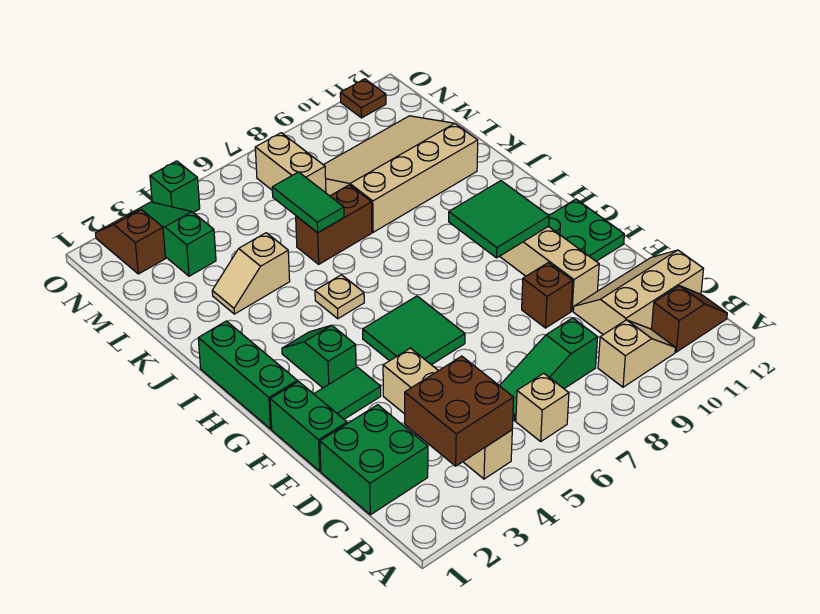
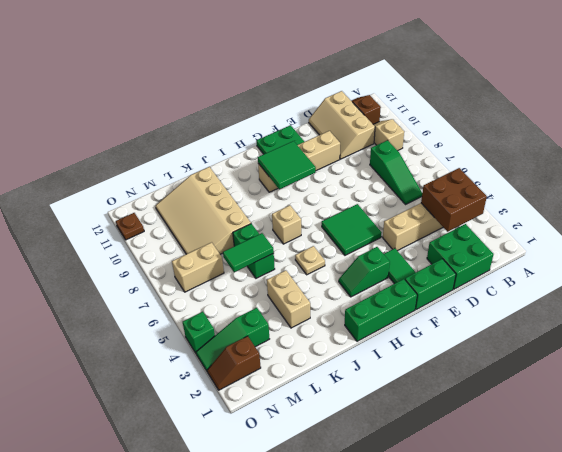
tan brick B6 level 1 -> tan brick I7 level 1
brown brick E9 level 1 -> none
tan slope K3:K4 level 1 top 4 -> tan brick K3:K4 level 1
brown brick K6:K7 level 1 -> green brick K6:K7 level 1

